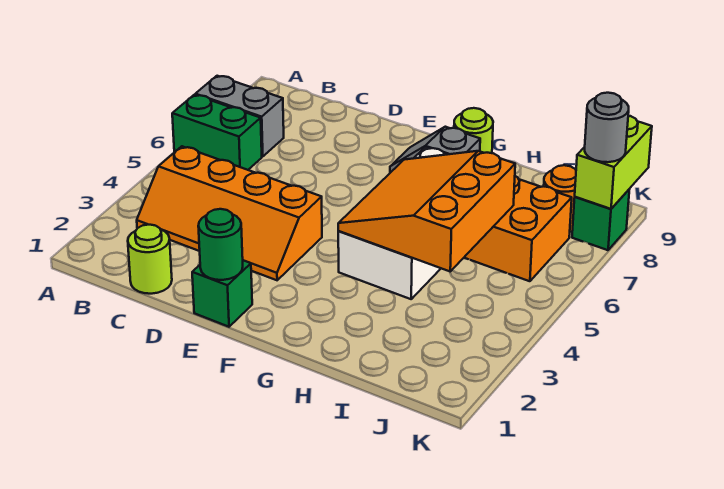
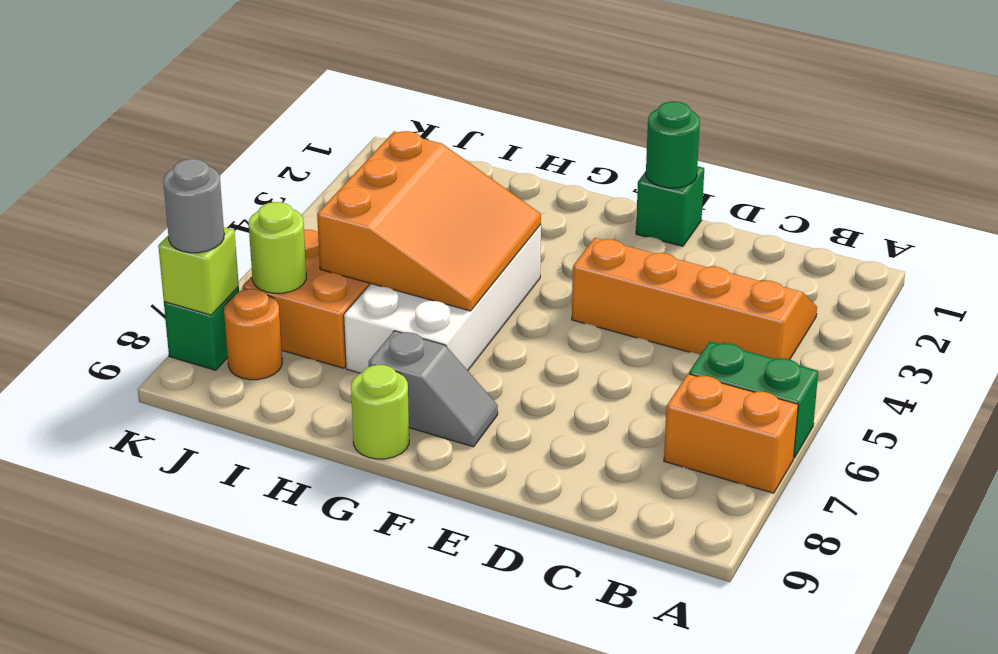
grey brick A7:B7 level 1 -> orange brick A7:B7 level 1
lime round brick C1 level 1 -> lime round brick J7 level 2
lime brick K8:K9 level 2 -> lime brick K8 level 2

